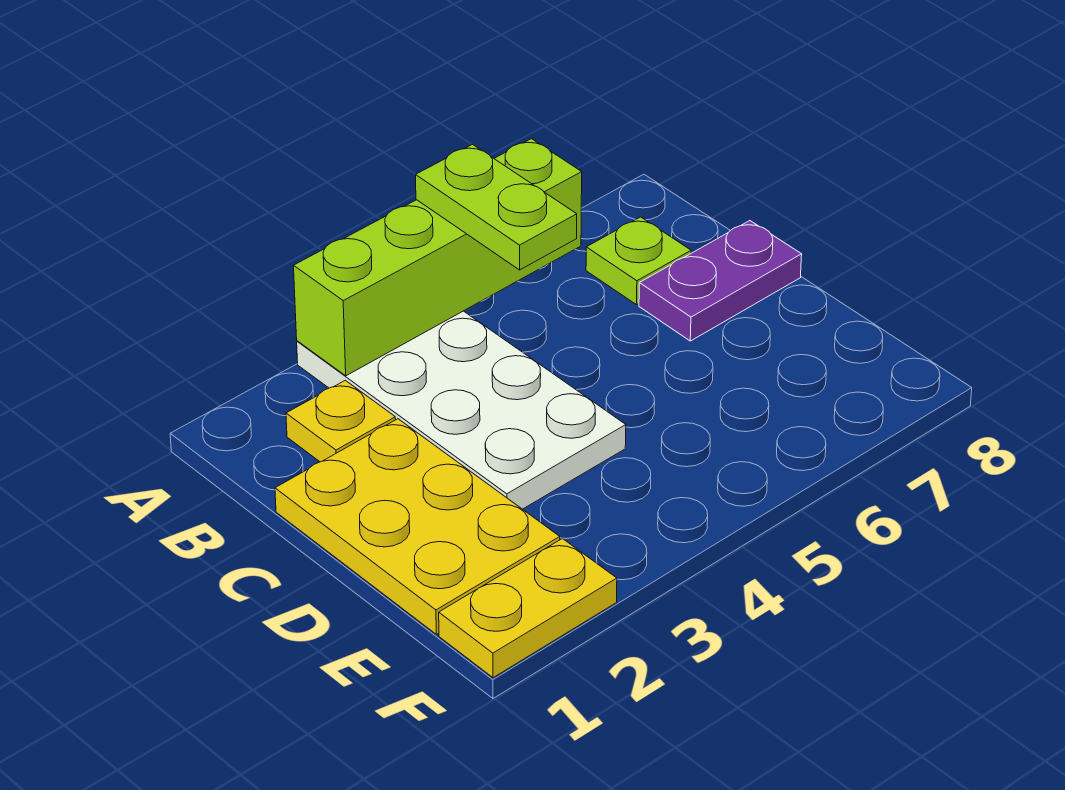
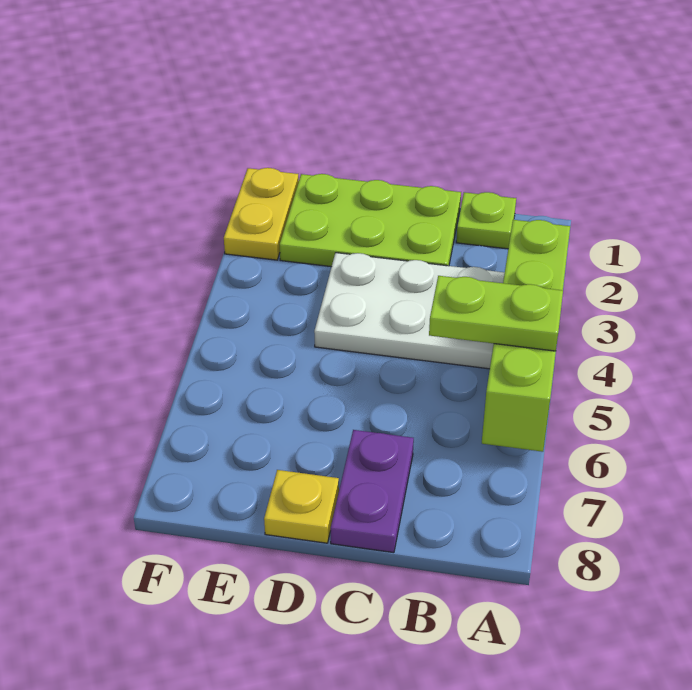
yellow plate B2 level 1 -> yellow plate D8 level 1
lime plate B7 level 1 -> lime plate B1 level 1
yellow plate C1:E2 level 1 -> lime plate C1:E2 level 1

